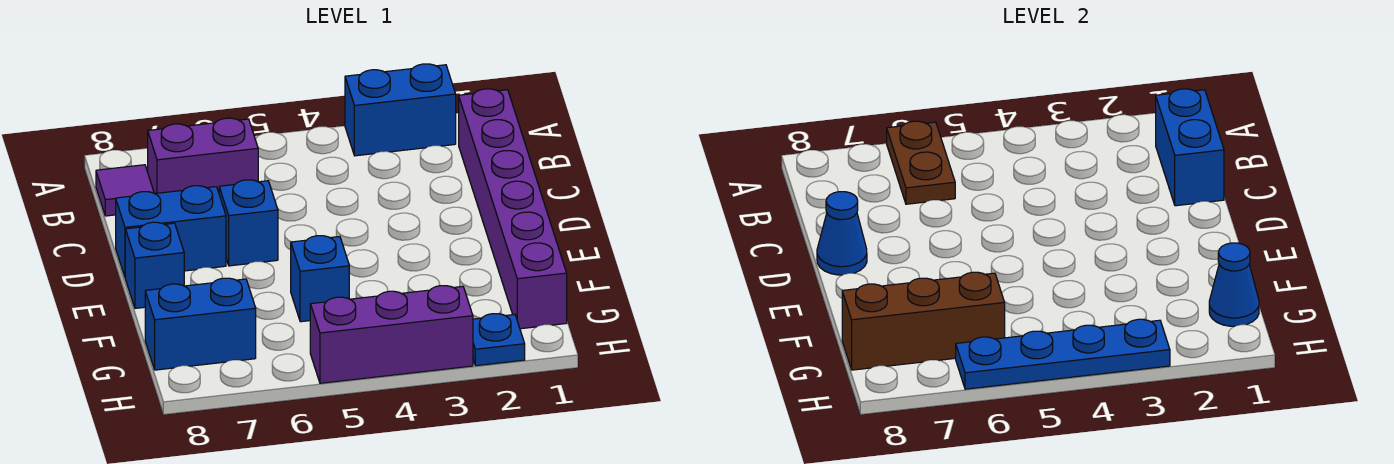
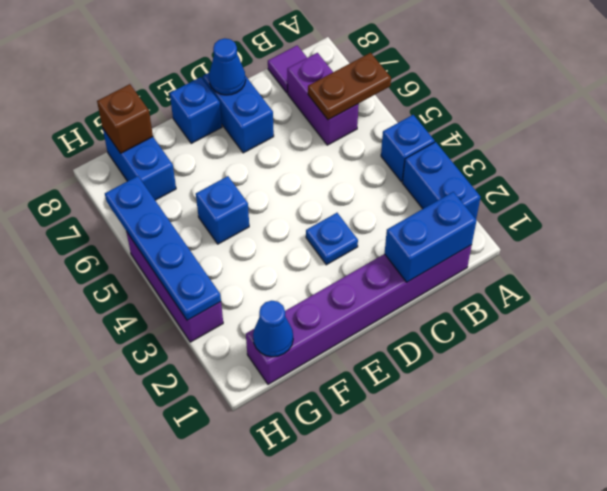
blue brick D6 level 1 -> blue brick A4 level 1
brown brick G6:G8 level 2 -> brown brick G8 level 2
blue plate H2 level 1 -> blue plate D3 level 1

